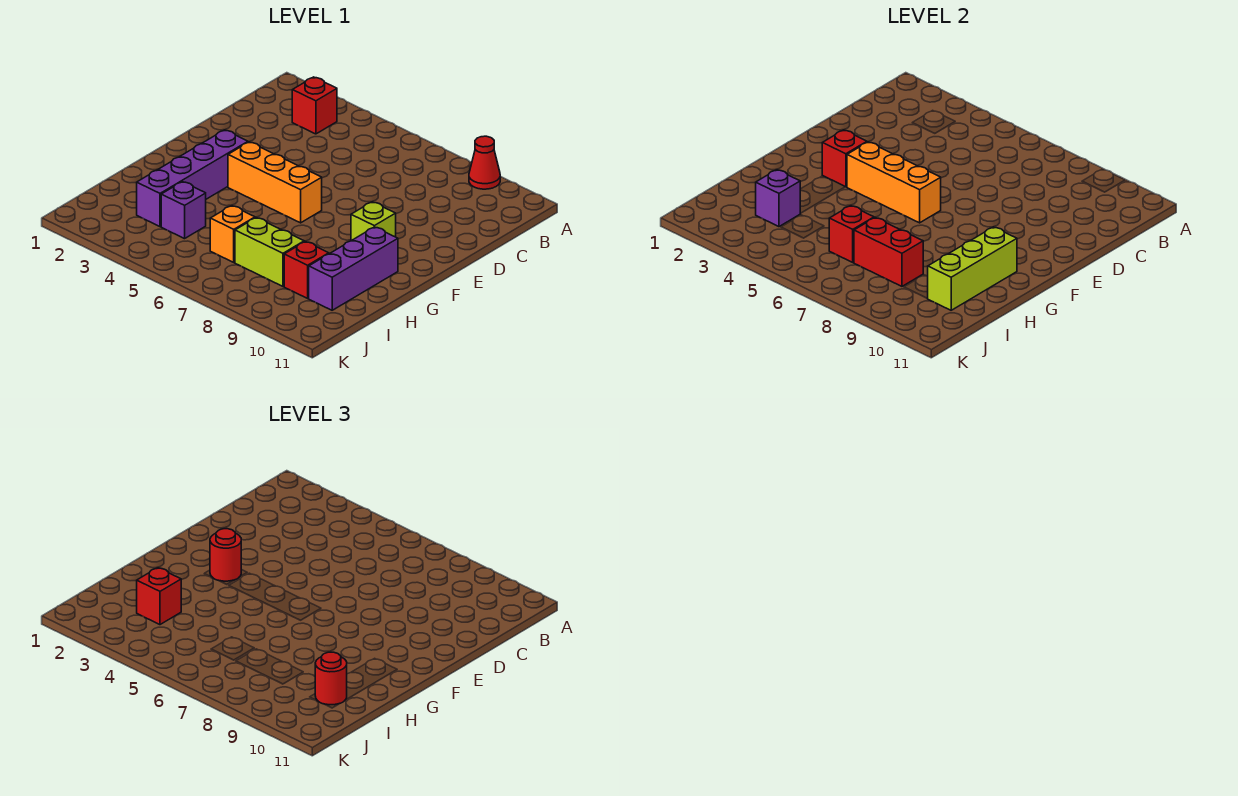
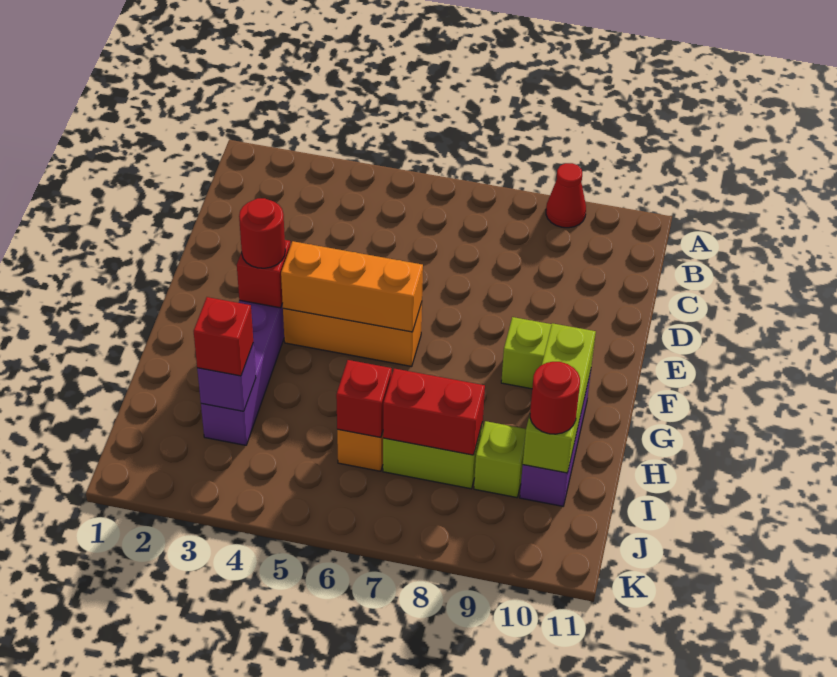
red brick B3 level 1 -> none
purple brick I4 level 1 -> none
red brick I9 level 1 -> lime brick I9 level 1

